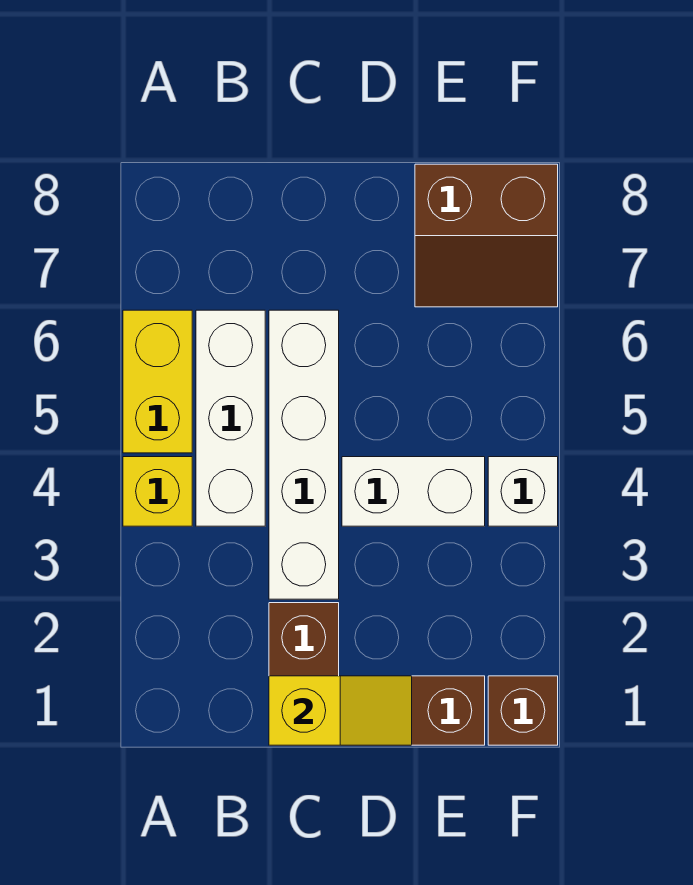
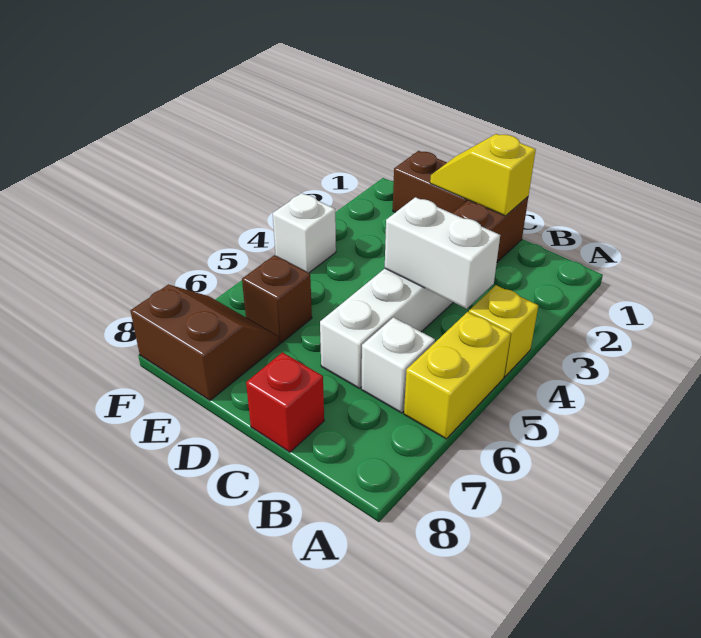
white brick B4:B6 level 1 -> white brick B6 level 1
none -> red brick C8 level 1
white brick D4:E4 level 1 -> white brick B4:C4 level 2
brown brick F1 level 1 -> brown brick E6 level 1

